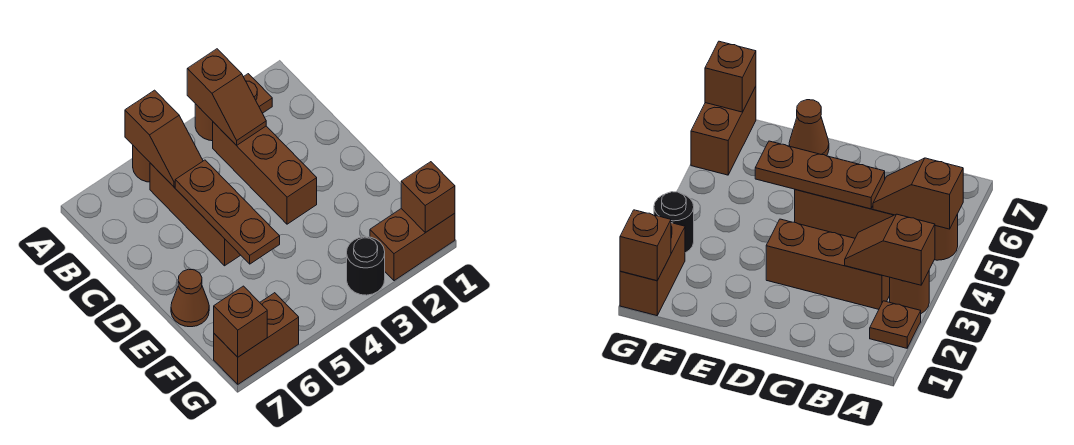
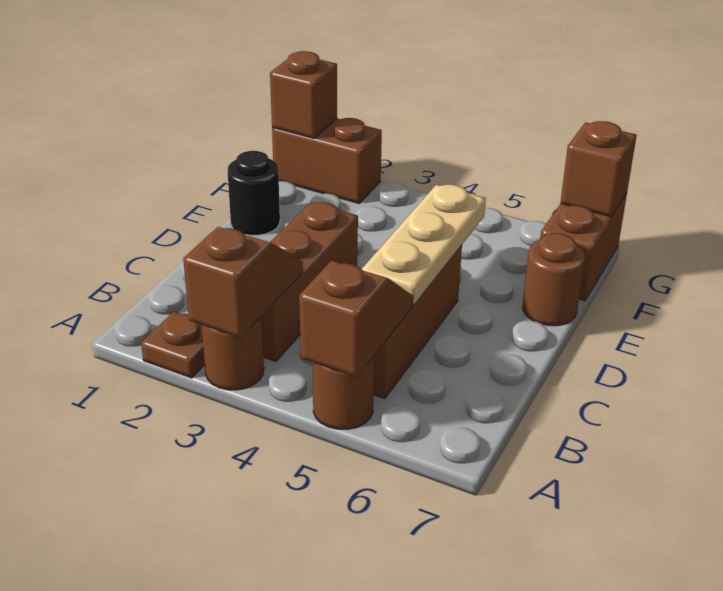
brown plate C5:E5 level 2 -> tan plate C5:E5 level 2
brown cone E7 level 1 -> brown round brick E7 level 1
black round brick G3 level 1 -> black round brick E1 level 1
brown brick G6:G7 level 1 -> brown brick F7:G7 level 1

